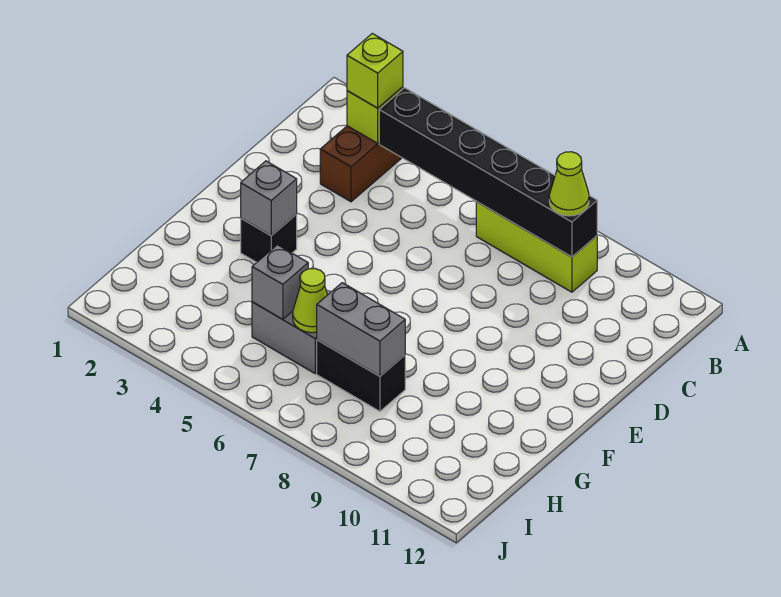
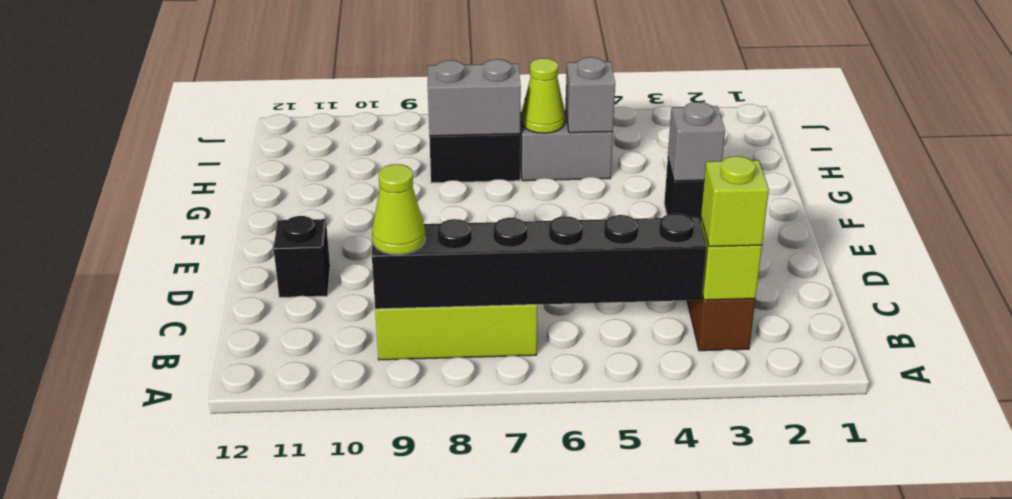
none -> black brick D11 level 1

